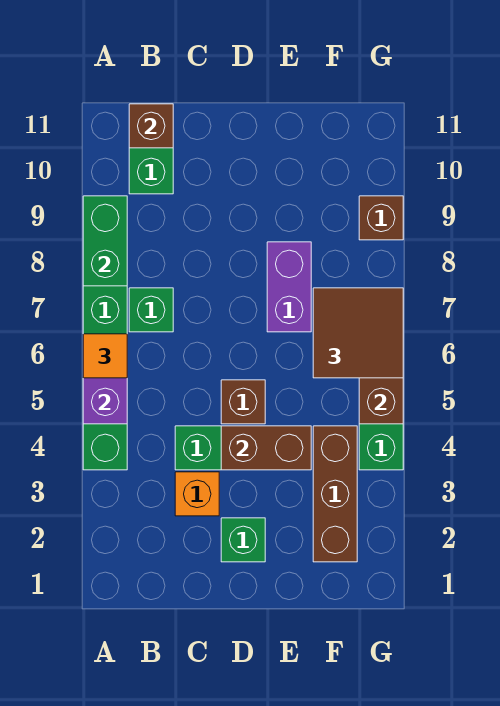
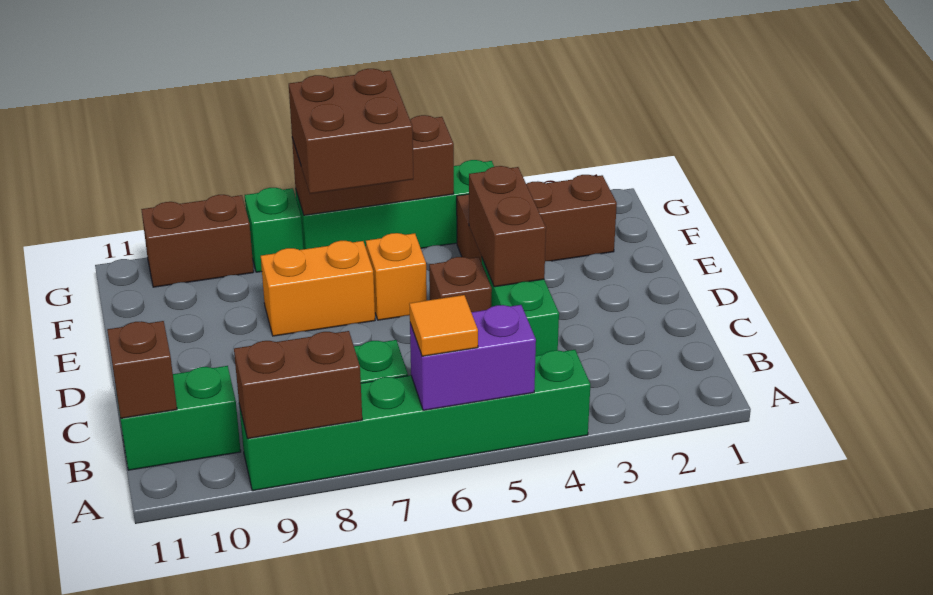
green brick A8:A9 level 2 -> brown brick A8:A9 level 2
orange brick C3 level 1 -> orange brick E6 level 1
green brick D2 level 1 -> green brick G8 level 1
purple brick E7:E8 level 1 -> orange brick E7:E8 level 1
brown tile F6:G7 level 3 -> brown brick F6:G7 level 3
brown brick G9 level 1 -> brown brick G9:G10 level 1

